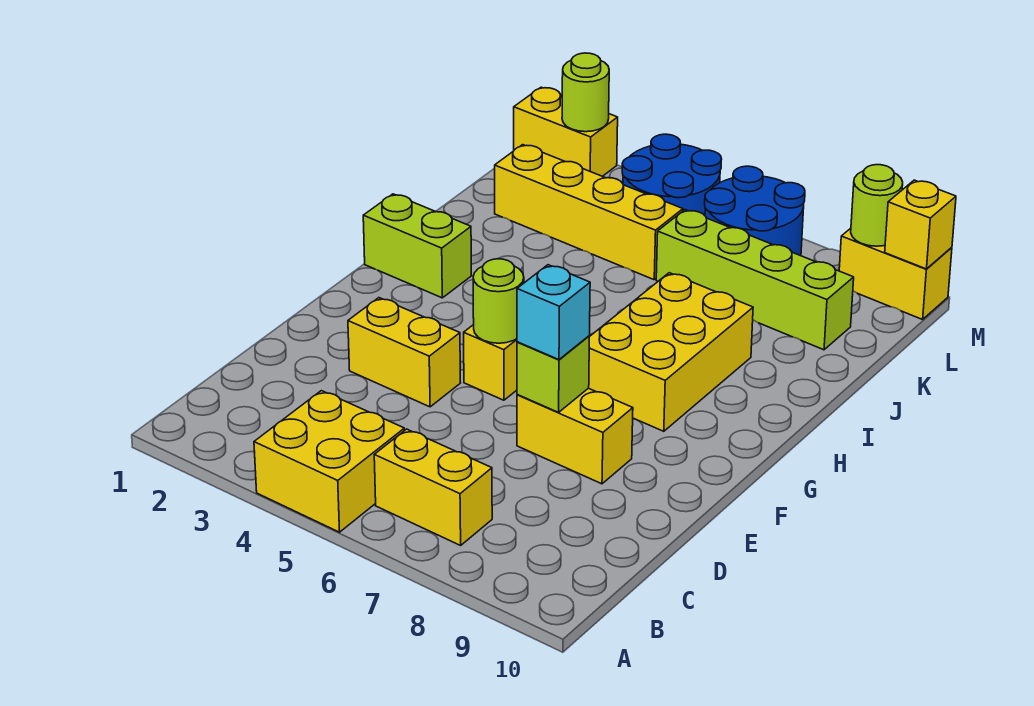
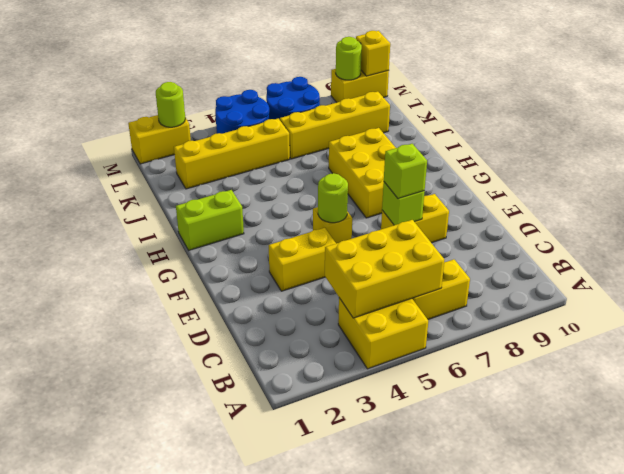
none -> yellow brick B4:C6 level 2
cyan brick E7 level 3 -> lime brick E7 level 3
lime brick K6:K9 level 1 -> yellow brick K6:K9 level 1

